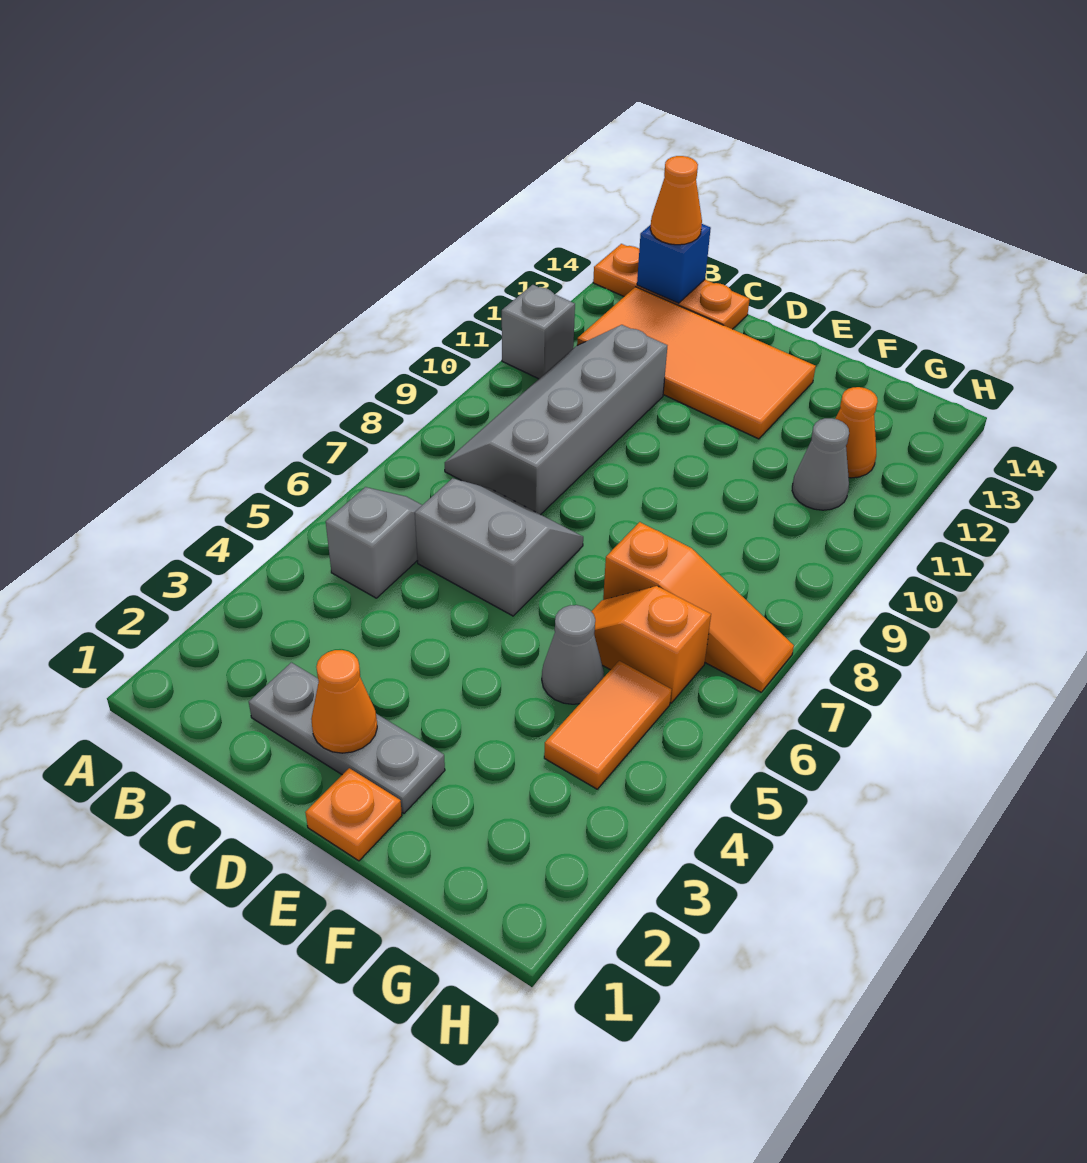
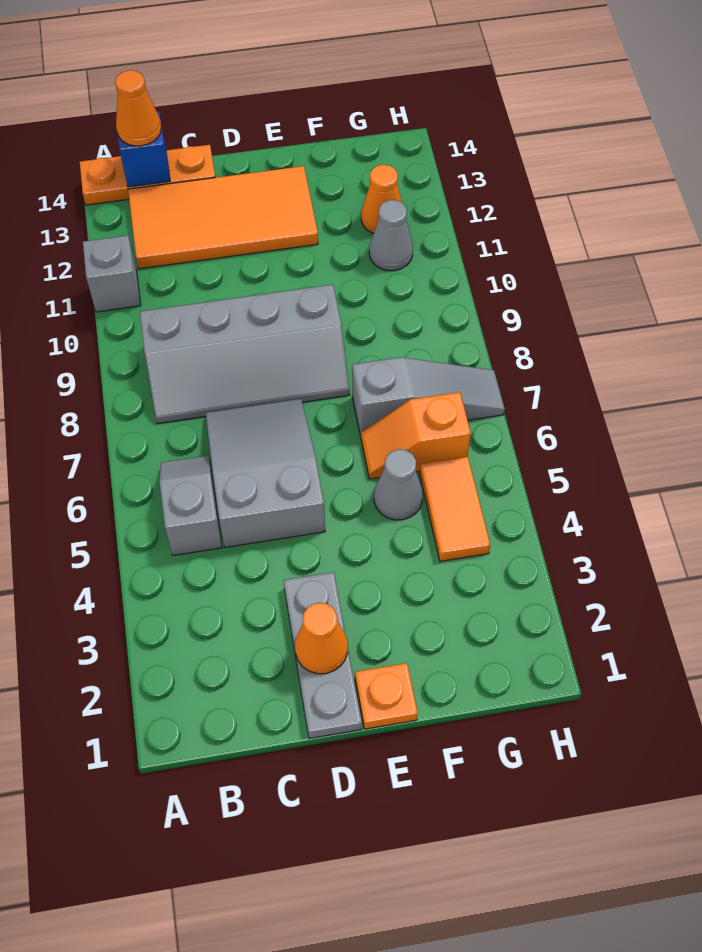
grey slope B8:C11 level 1 top C -> grey slope B8:E9 level 1 top 9
grey plate C2:E2 level 1 -> grey plate D1:D3 level 1
grey slope C6:D7 level 1 top 6 -> grey slope C5:D7 level 1 top 5
orange slope F7:H7 level 1 top F -> grey slope F7:H7 level 1 top F

